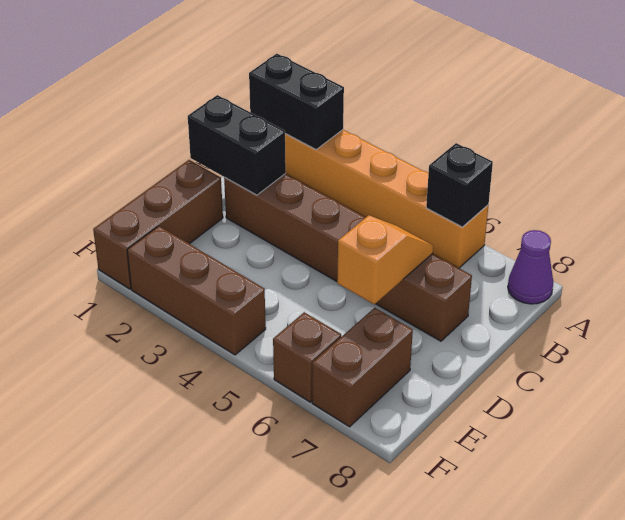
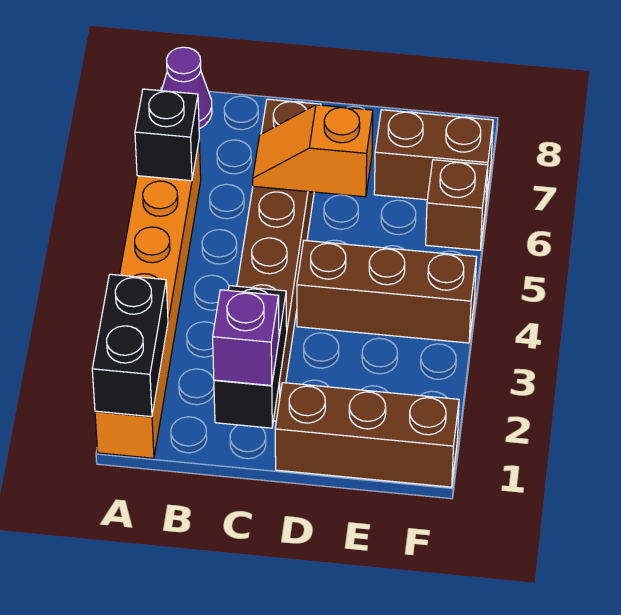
none -> purple brick C1 level 3
brown brick F2:F4 level 1 -> brown brick D4:F4 level 1

